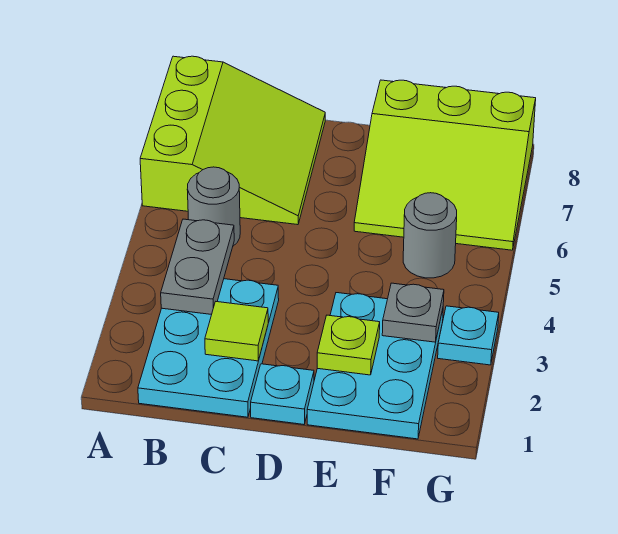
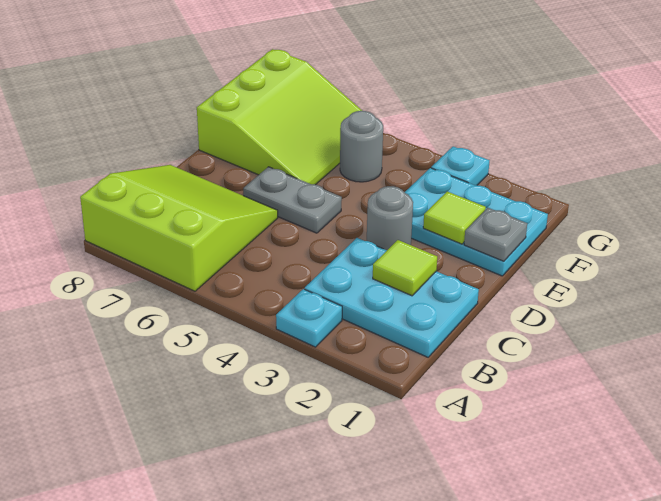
grey plate B3:B4 level 2 -> grey plate D5:D6 level 1
grey round brick B5 level 1 -> grey round brick D3 level 1
cyan plate D1 level 1 -> cyan plate A3 level 1
lime plate E2 level 2 -> lime tile E2 level 2
grey plate F3 level 2 -> grey plate E1 level 2

